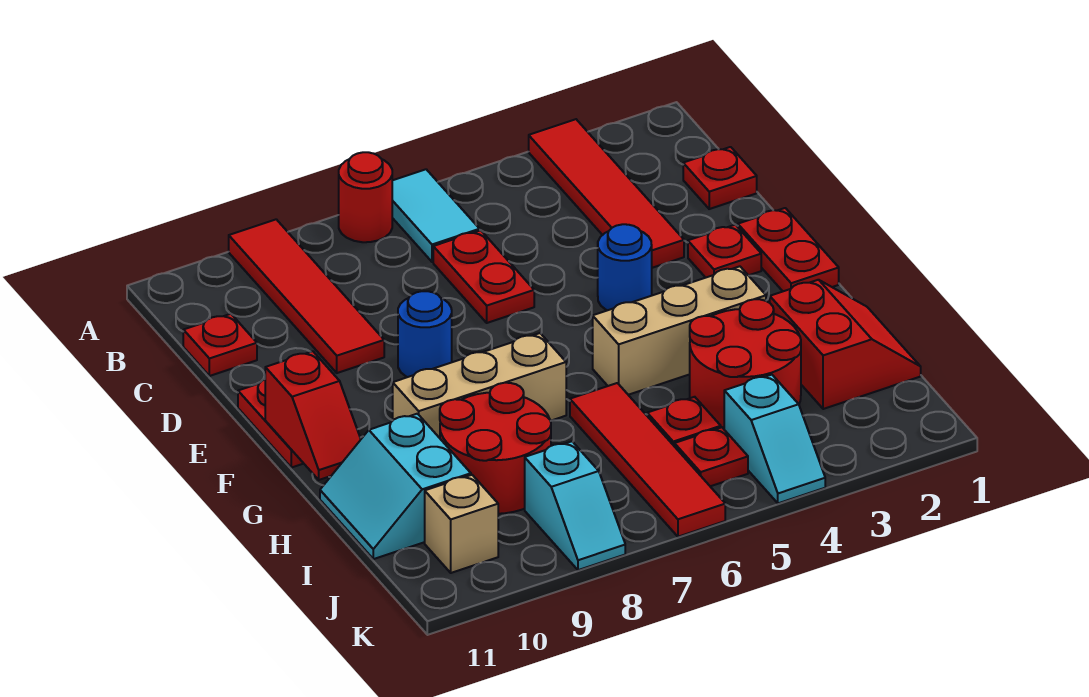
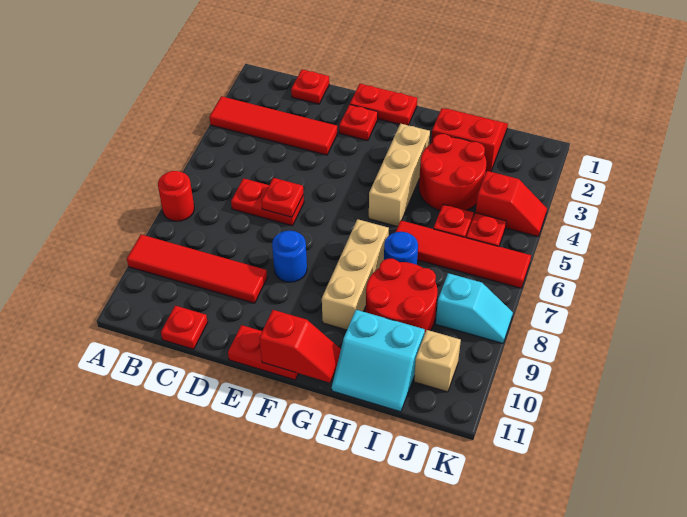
cyan tile A6:B6 level 1 -> none
none -> red plate D6 level 2
blue round brick E4 level 1 -> blue round brick H7 level 1
cyan slope J4:K4 level 1 top J -> red slope J4:K4 level 1 top J

